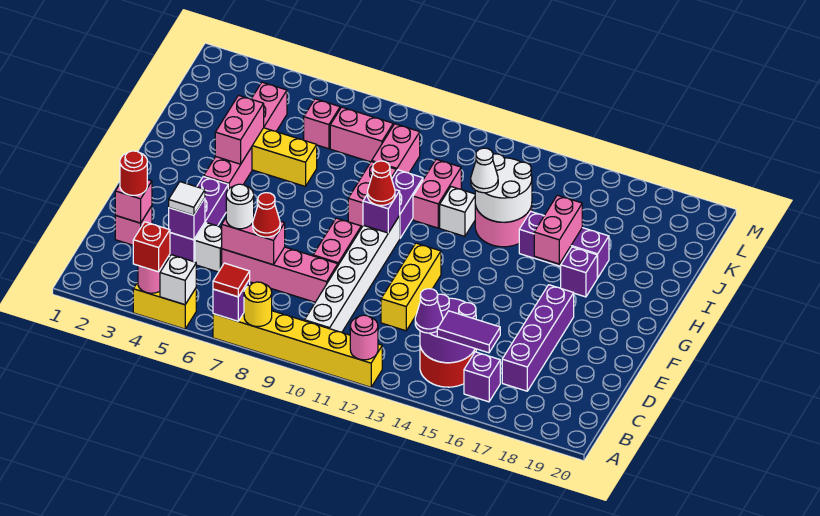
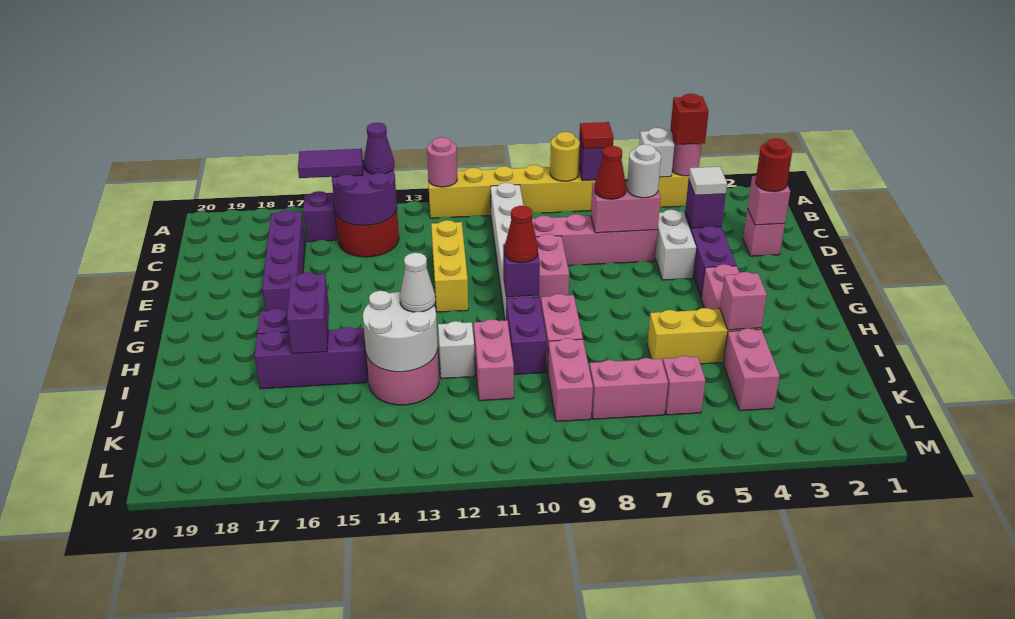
white brick D5 level 1 -> white brick D5:E5 level 1
pink brick H4:I4 level 2 -> pink brick I4 level 2
pink brick H16:I16 level 2 -> purple brick H16:I16 level 2

